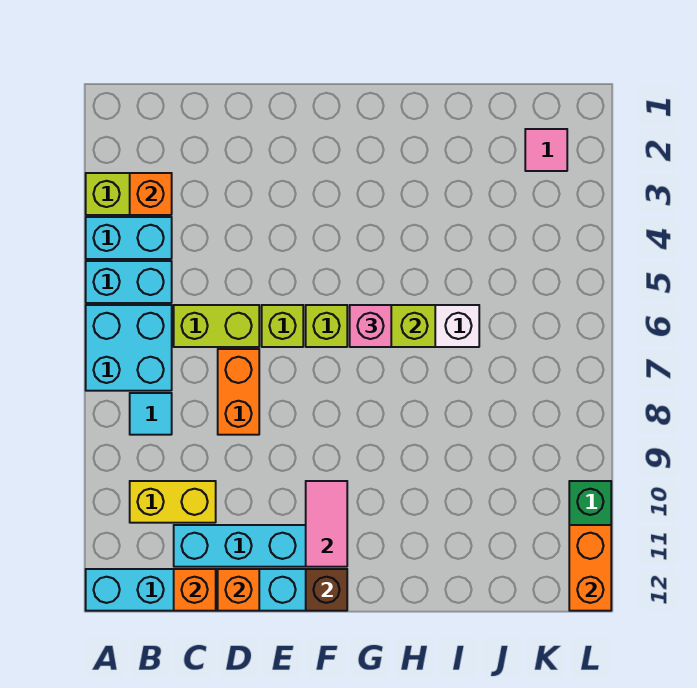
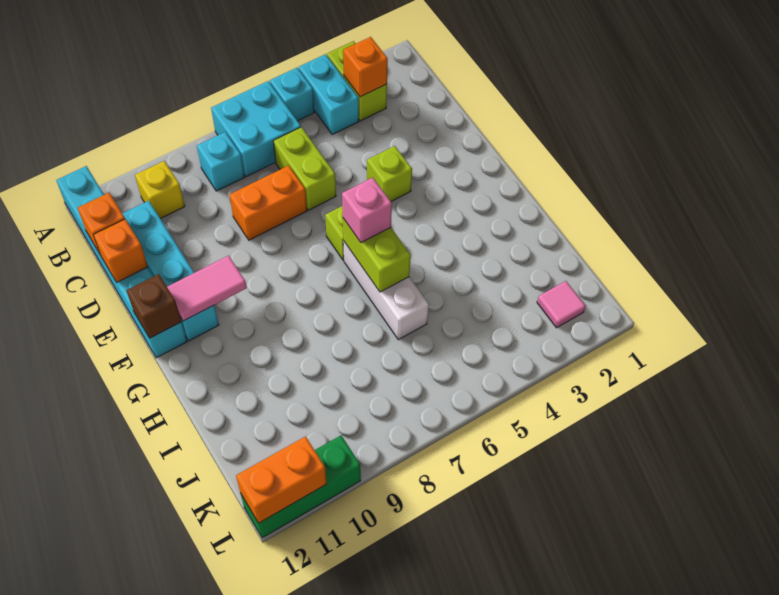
cyan brick A5:B5 level 1 -> cyan brick A5 level 1
cyan tile B8 level 1 -> cyan brick B8 level 1
yellow brick B10:C10 level 1 -> yellow brick B10 level 1
lime brick E6 level 1 -> lime brick E4 level 1

